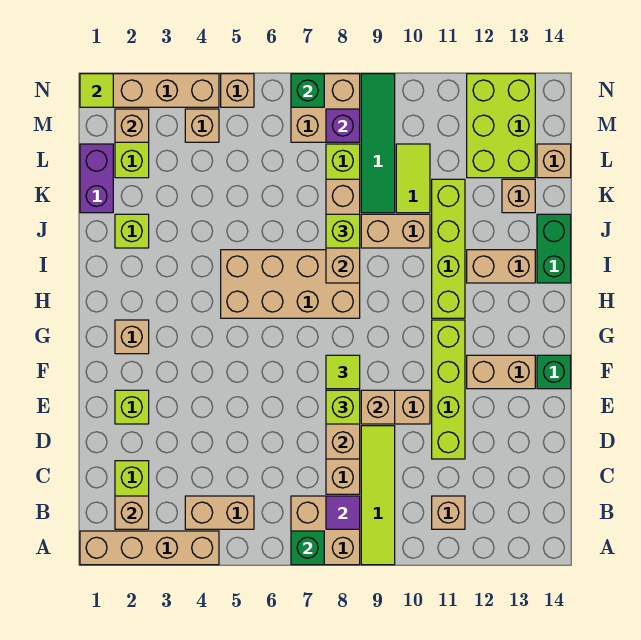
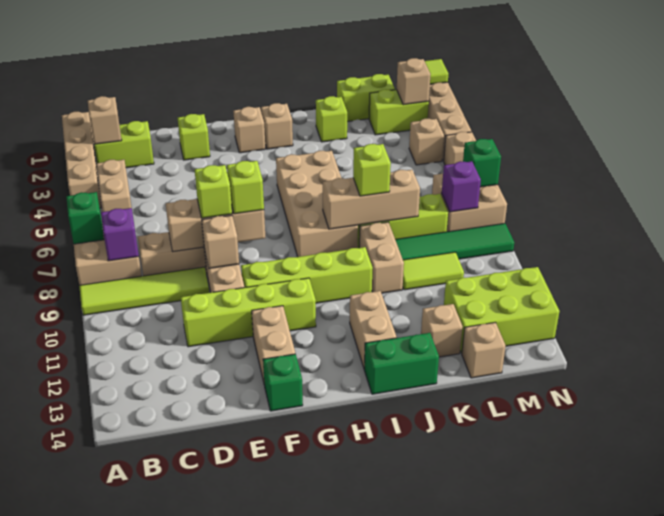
purple tile B8 level 2 -> purple brick B8 level 2
tan brick B11 level 1 -> tan brick H2 level 1
lime tile F8 level 3 -> lime brick F8 level 3
lime brick H11:K11 level 1 -> lime brick F10:I10 level 1
purple brick K1:L1 level 1 -> lime brick K1:L1 level 1

